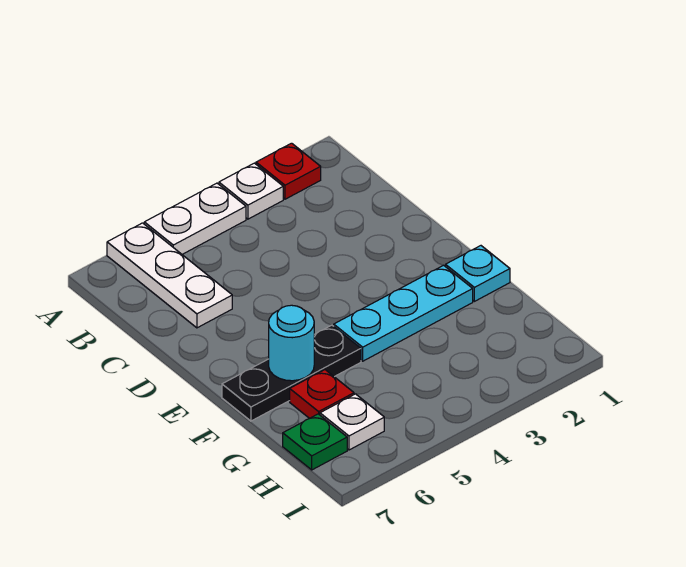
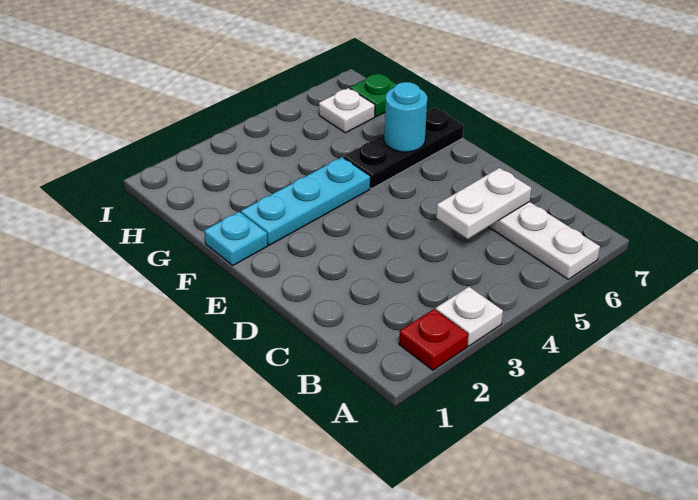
white plate A4:A5 level 1 -> white plate C5:C6 level 2
red plate G6 level 1 -> none

